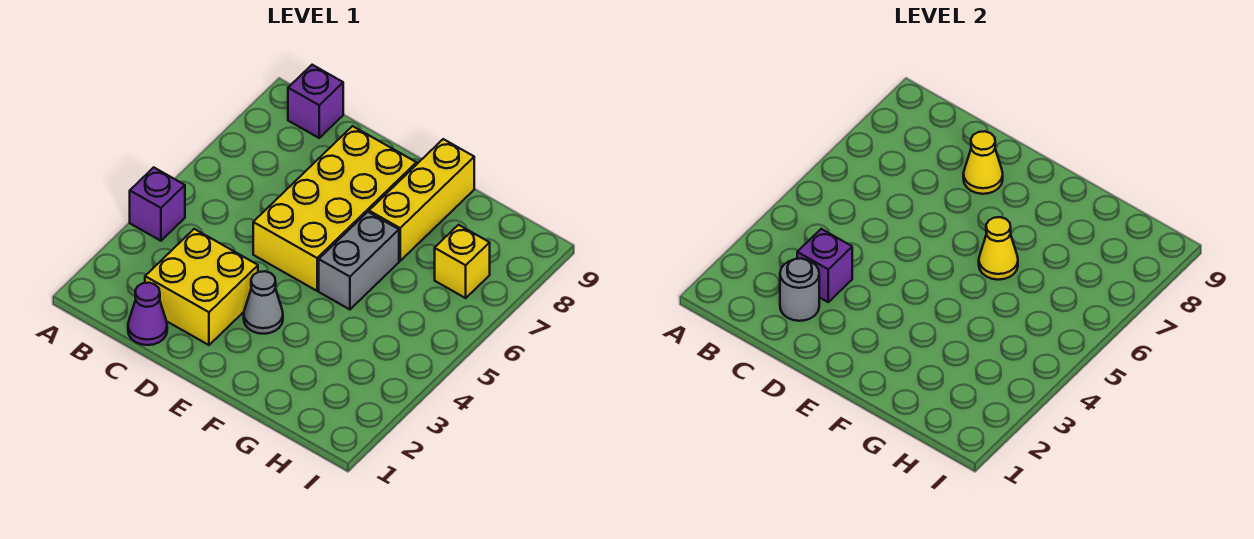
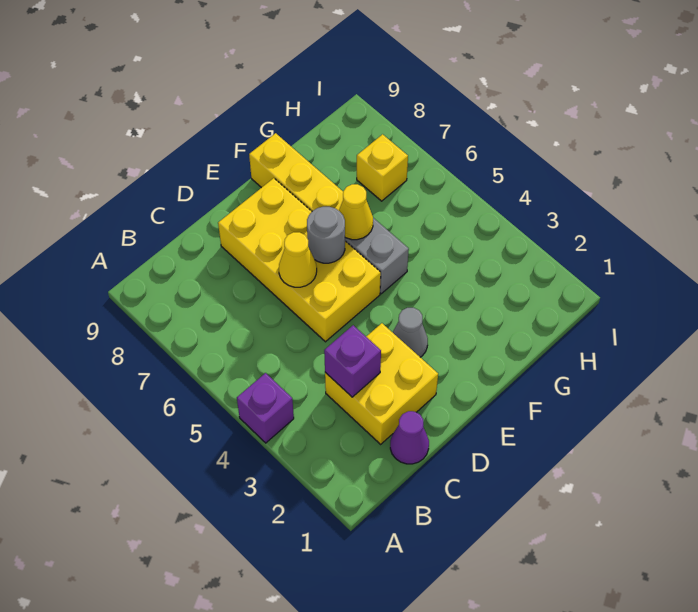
purple brick B9 level 1 -> none
grey round brick C2 level 2 -> grey round brick E6 level 2
yellow cone D8 level 2 -> yellow cone D6 level 2

